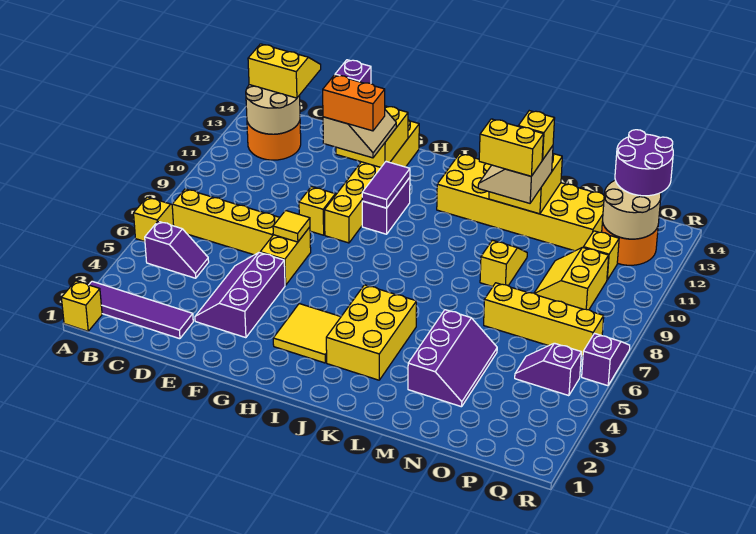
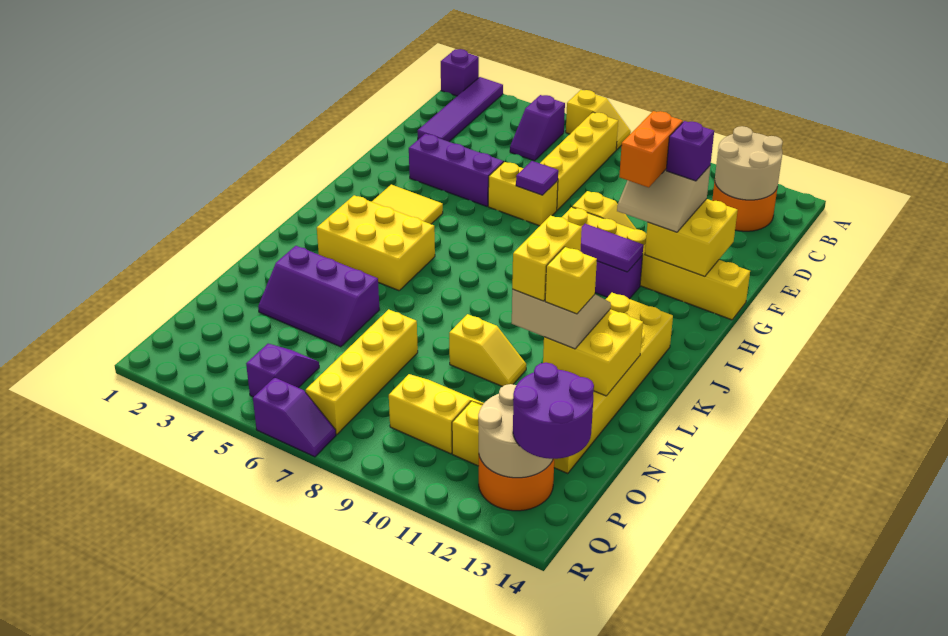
yellow brick A1 level 1 -> purple brick A1 level 1
yellow slope B13:C14 level 3 top 13 -> none
yellow tile F7 level 2 -> purple tile F7 level 2

